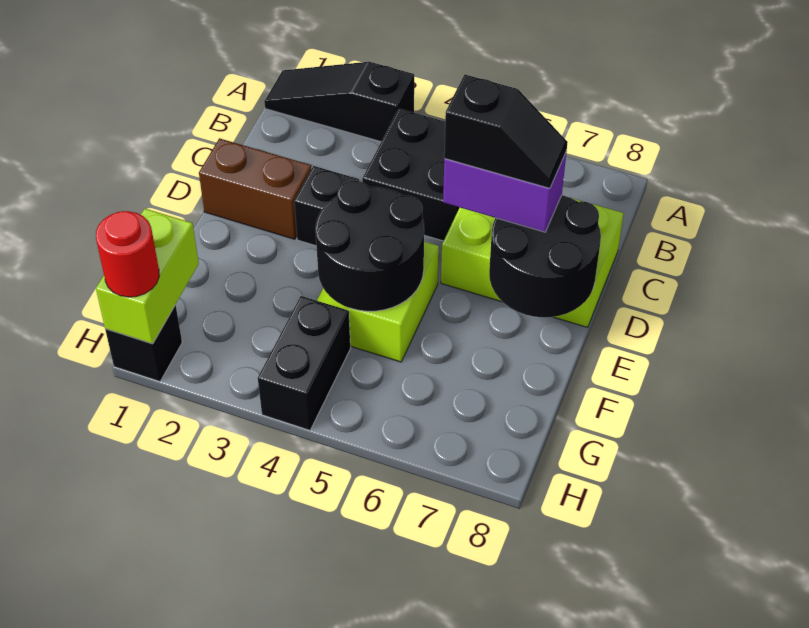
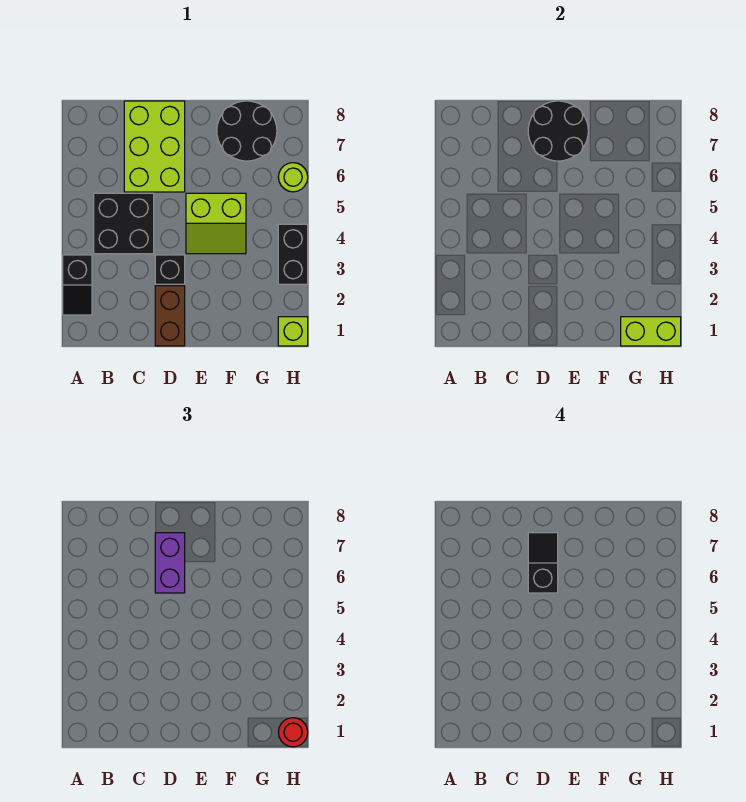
black slope A1:A3 level 1 top 3 -> black slope A2:A3 level 1 top 3
black round brick E4:F5 level 2 -> black round brick F7:G8 level 1
black brick G4:H4 level 1 -> black brick H3:H4 level 1
black brick H1 level 1 -> lime brick H1 level 1
none -> lime round brick H6 level 1

